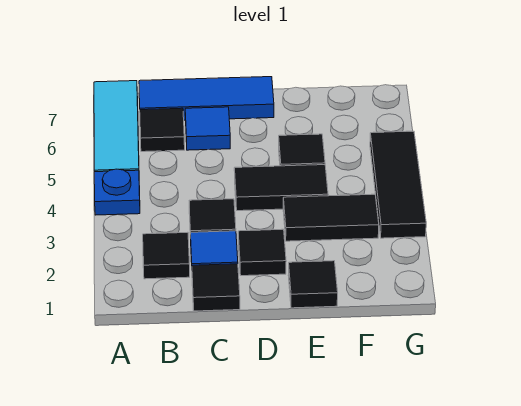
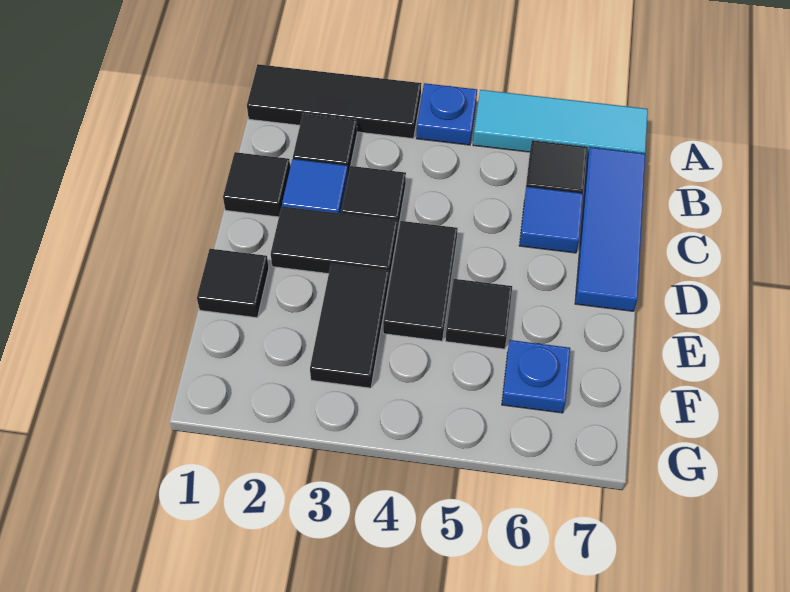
black tile D2 level 1 -> black tile D2:D3 level 1
none -> blue plate F6 level 1
black tile G3:G5 level 1 -> black tile A1:A3 level 1

